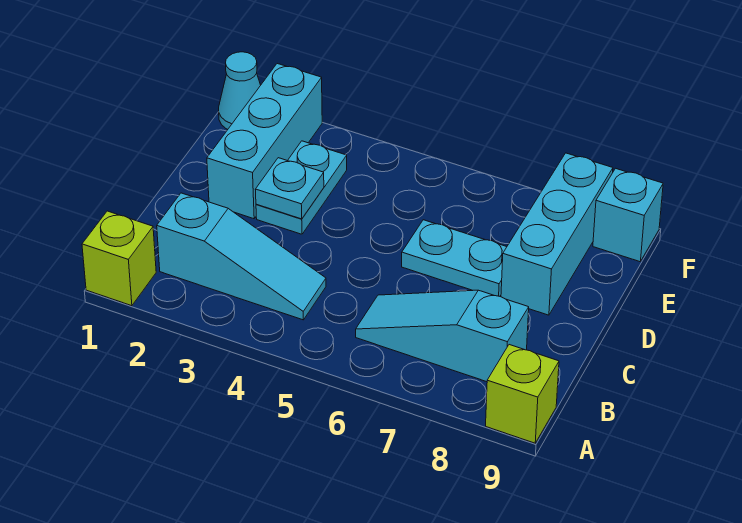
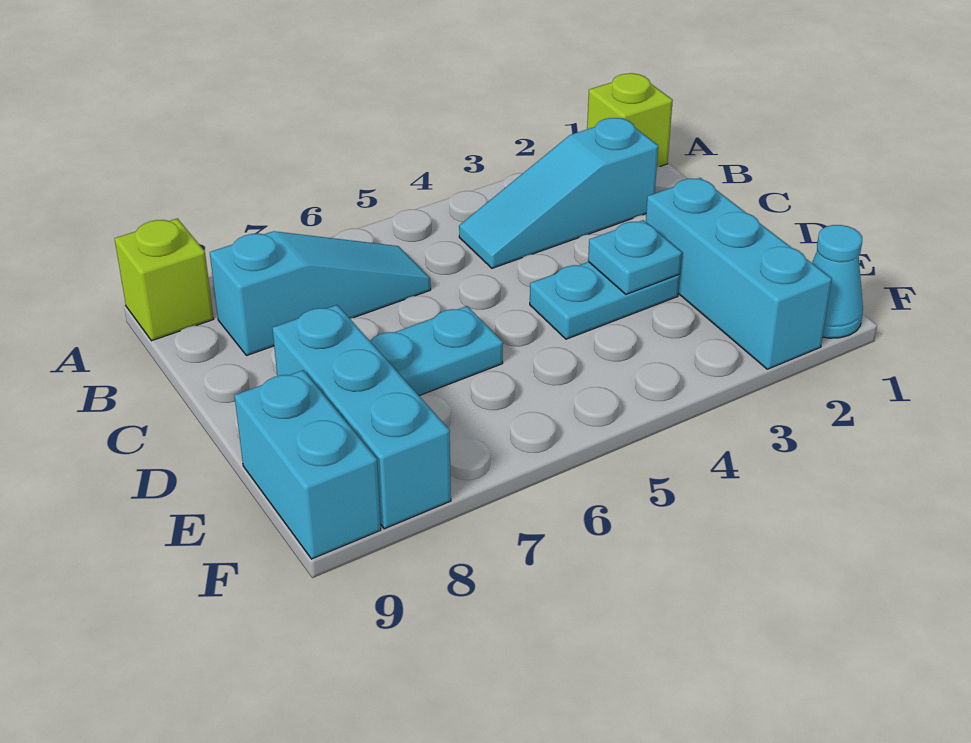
cyan plate D3:E3 level 1 -> cyan plate D3:D4 level 1
cyan brick F9 level 1 -> cyan brick E9:F9 level 1

